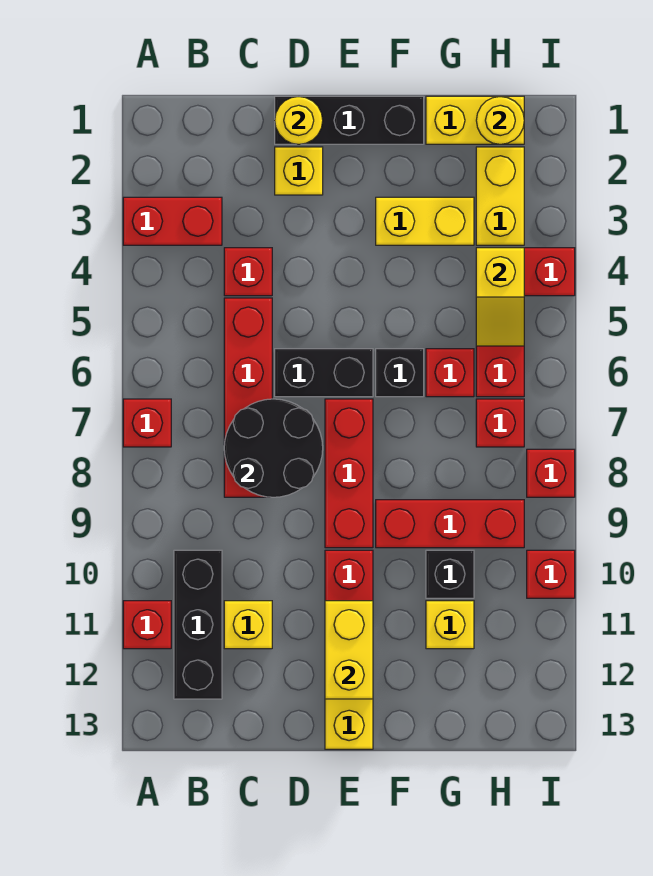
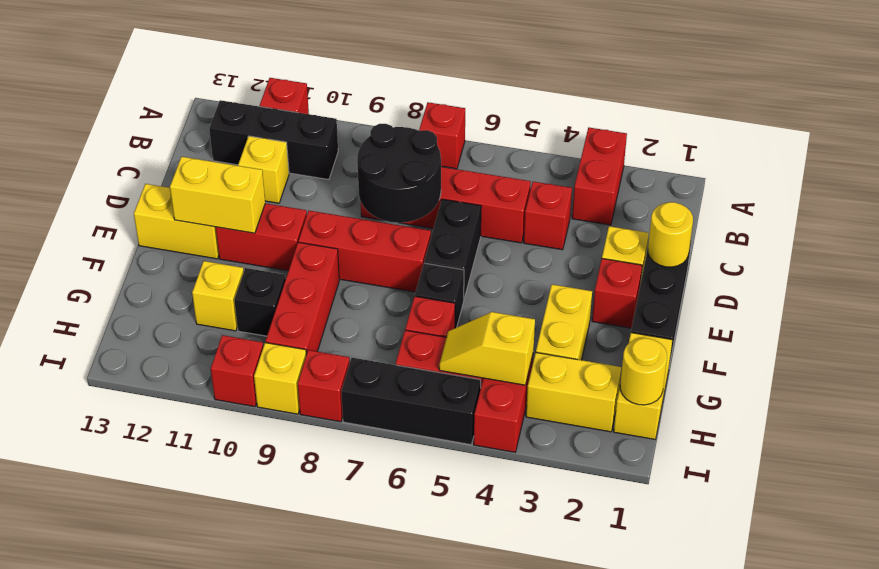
red brick H7 level 1 -> red brick E2 level 1
none -> black brick I5:I7 level 1
none -> yellow brick I9 level 1

